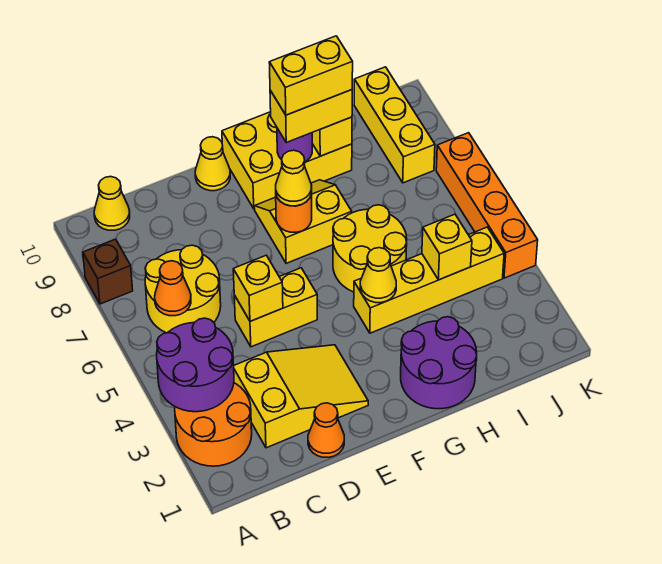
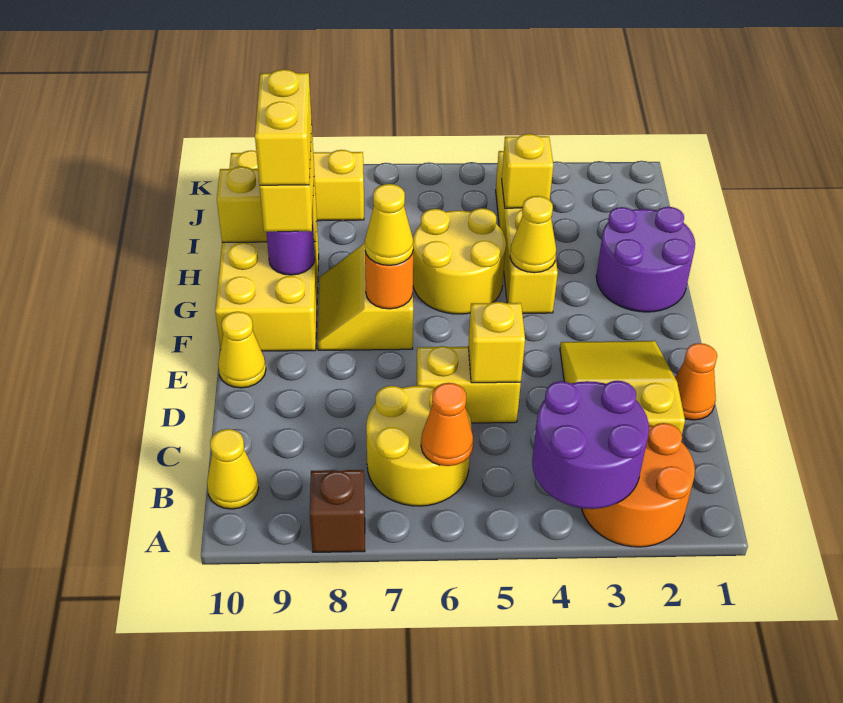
yellow brick D5:E5 level 1 -> yellow brick D5:D6 level 1
orange brick K4:K7 level 1 -> none

